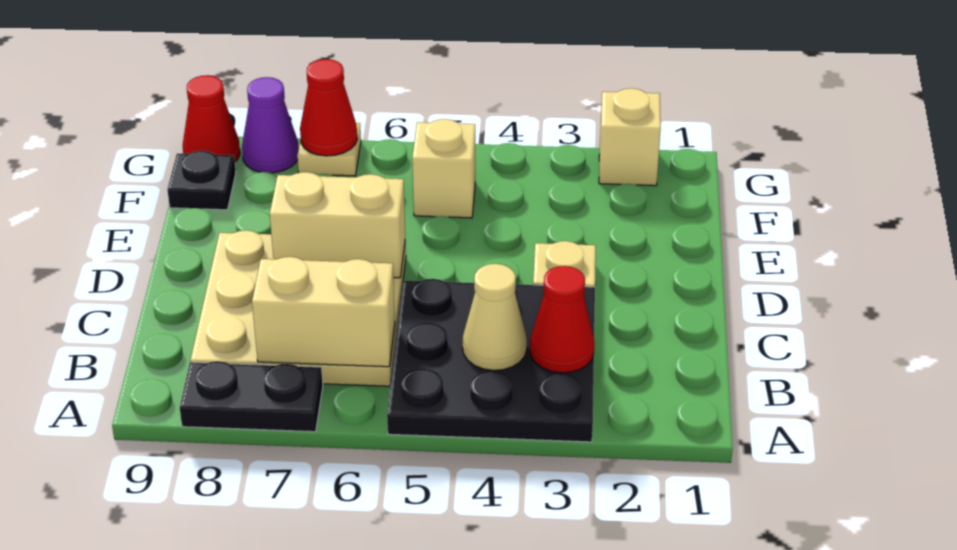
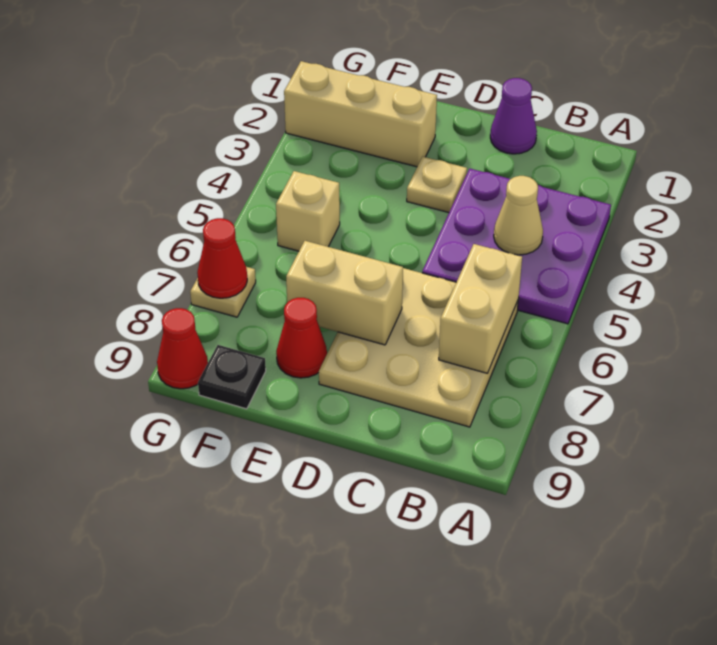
black plate A3:C5 level 1 -> purple plate A3:C5 level 1
black plate A7:A8 level 1 -> none
red cone B3 level 2 -> red cone E8 level 1
tan brick D6:D7 level 2 -> tan brick D7:E7 level 2
tan brick G2 level 1 -> tan brick E2:G2 level 1
purple cone G8 level 1 -> purple cone C1 level 1

